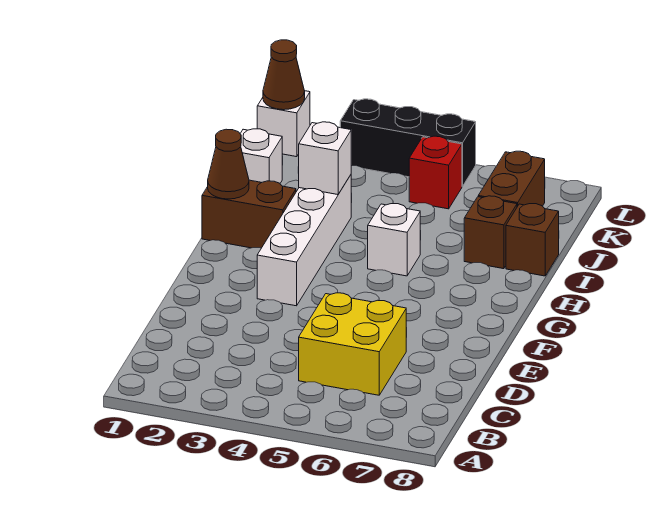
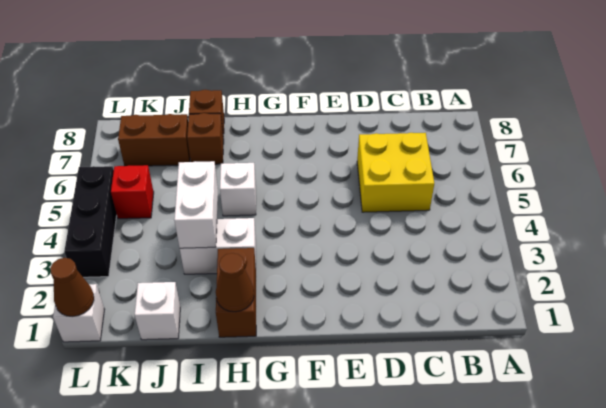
white brick F3:I3 level 1 -> white brick H3:I3 level 1
white brick I3 level 2 -> white brick I3:I4 level 2

